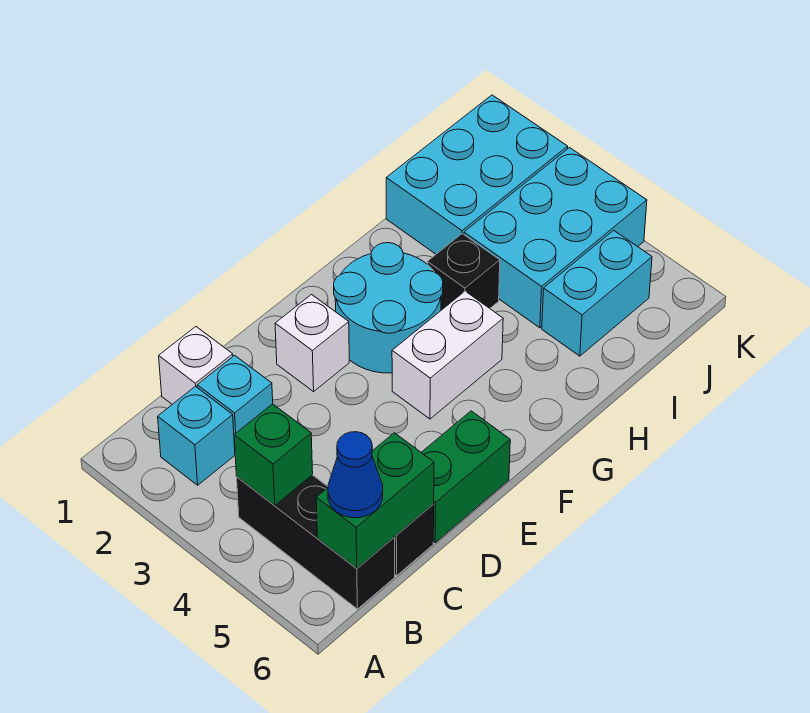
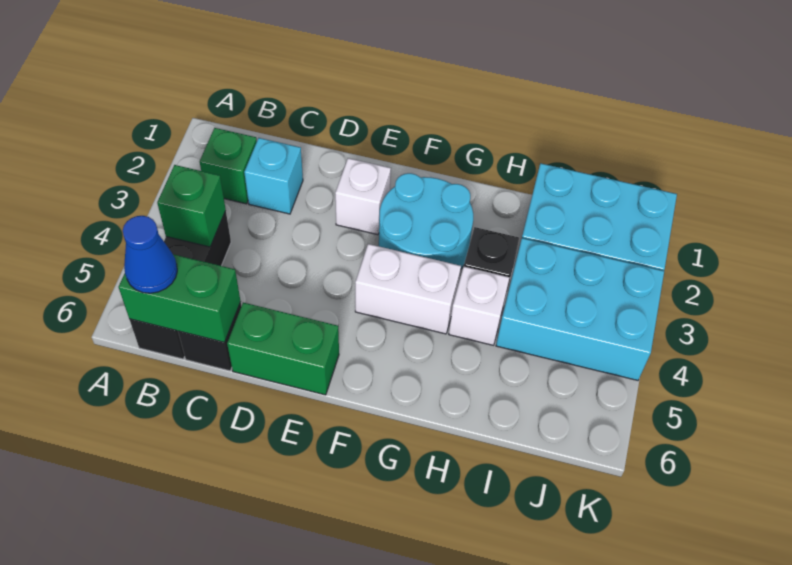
cyan brick B2 level 1 -> green brick B2 level 1
white brick C1 level 1 -> white brick H4 level 1
cyan brick I5:J5 level 1 -> none

